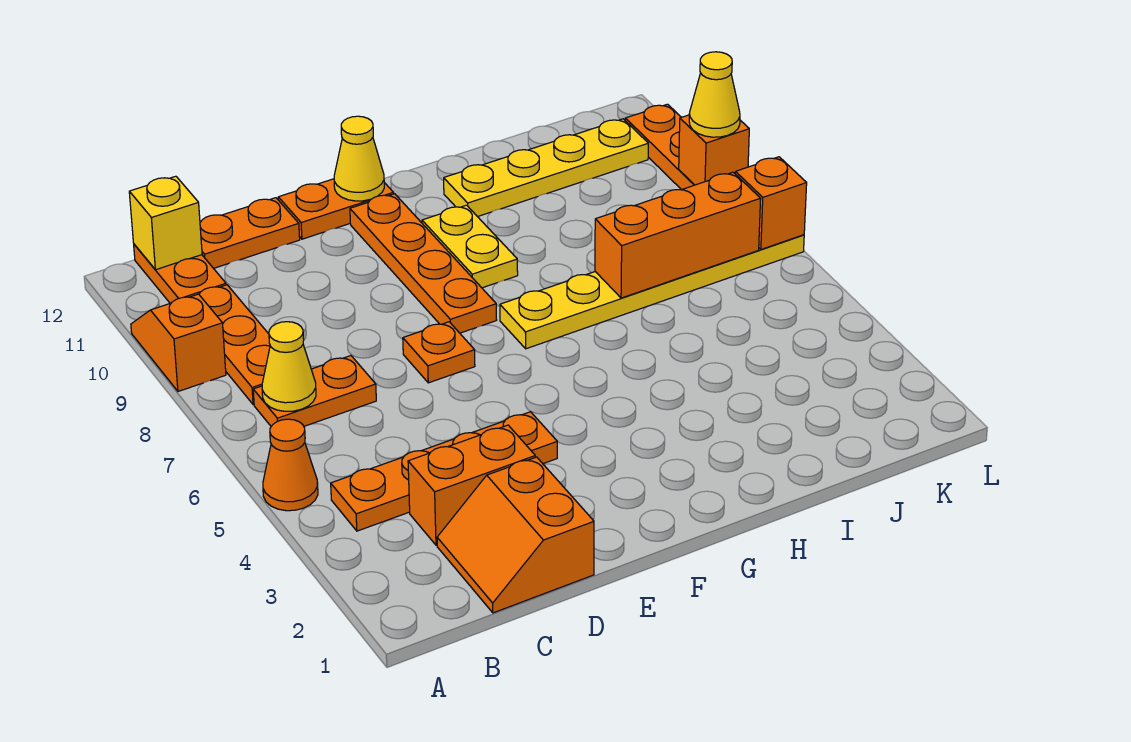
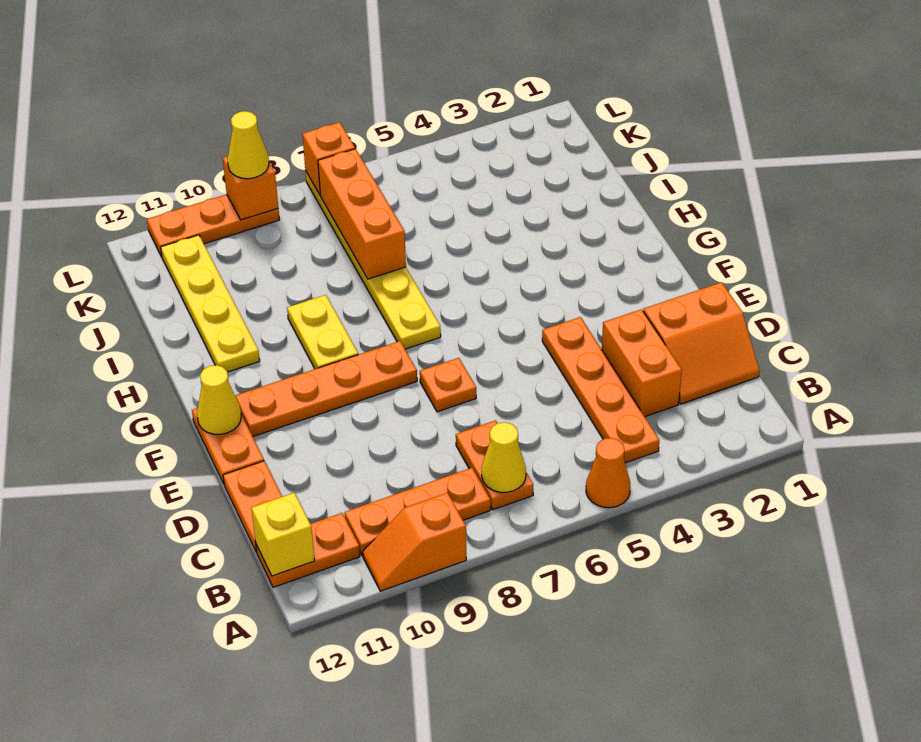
yellow plate G9:G10 level 1 -> yellow plate G9:H9 level 1

